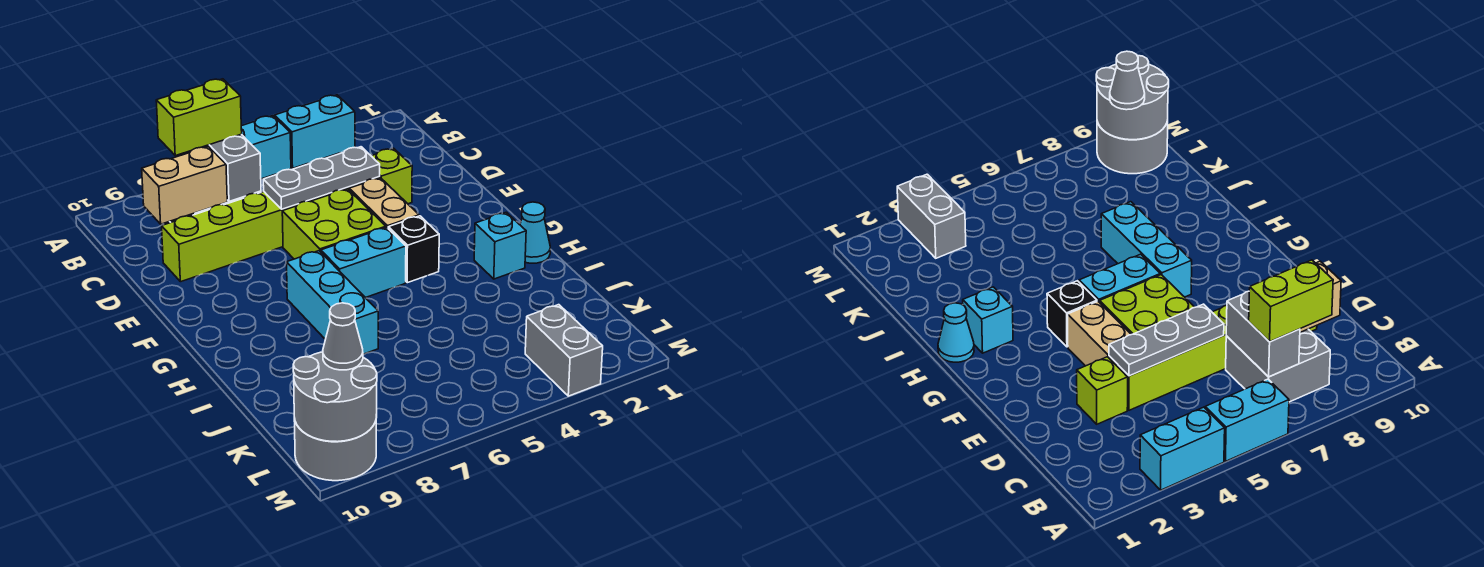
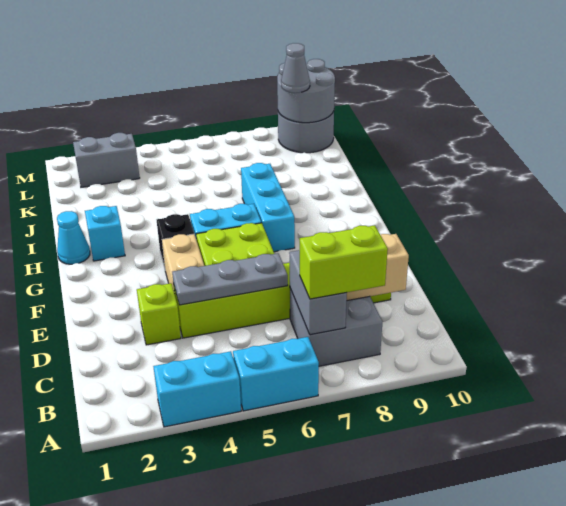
grey brick L3:M3 level 1 -> grey brick L2:L3 level 1

